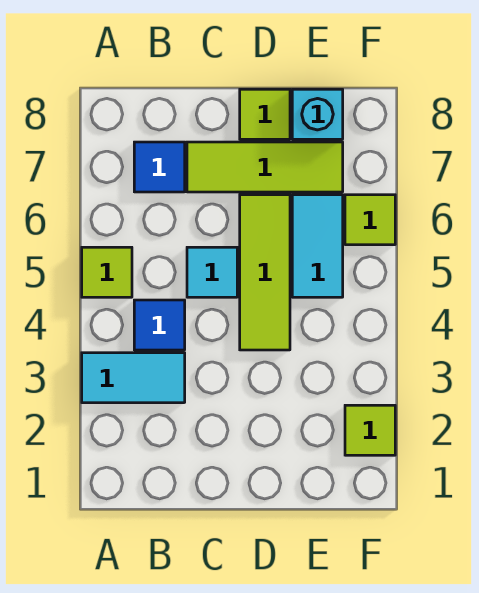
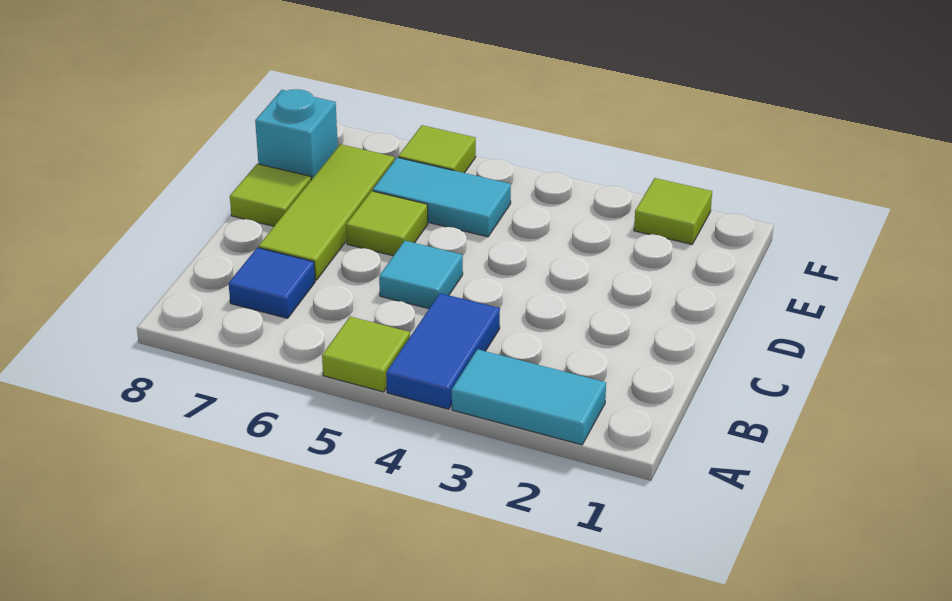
cyan tile A3:B3 level 1 -> cyan tile A2:A3 level 1
blue tile B4 level 1 -> blue tile A4:B4 level 1
lime tile D4:D6 level 1 -> lime tile D6 level 1

